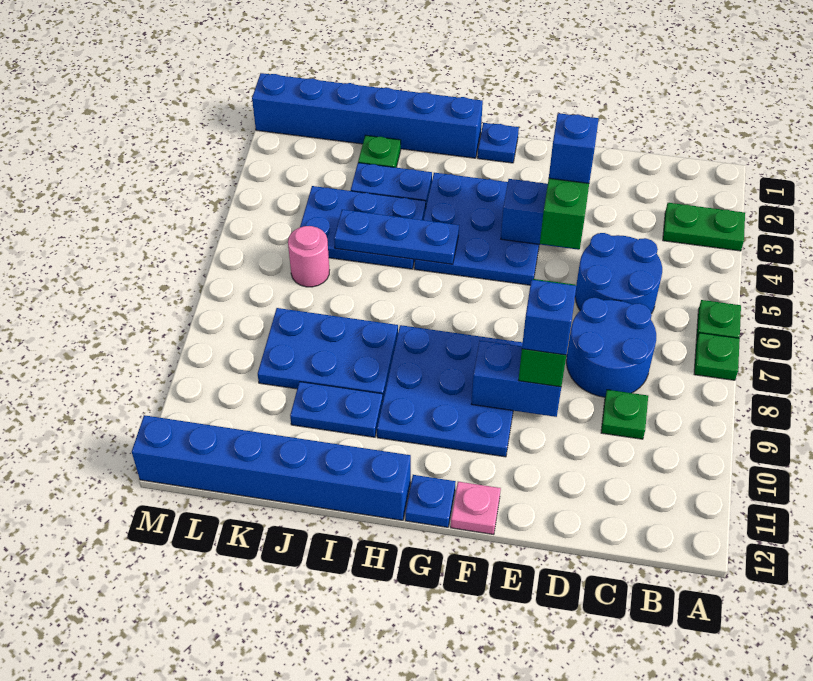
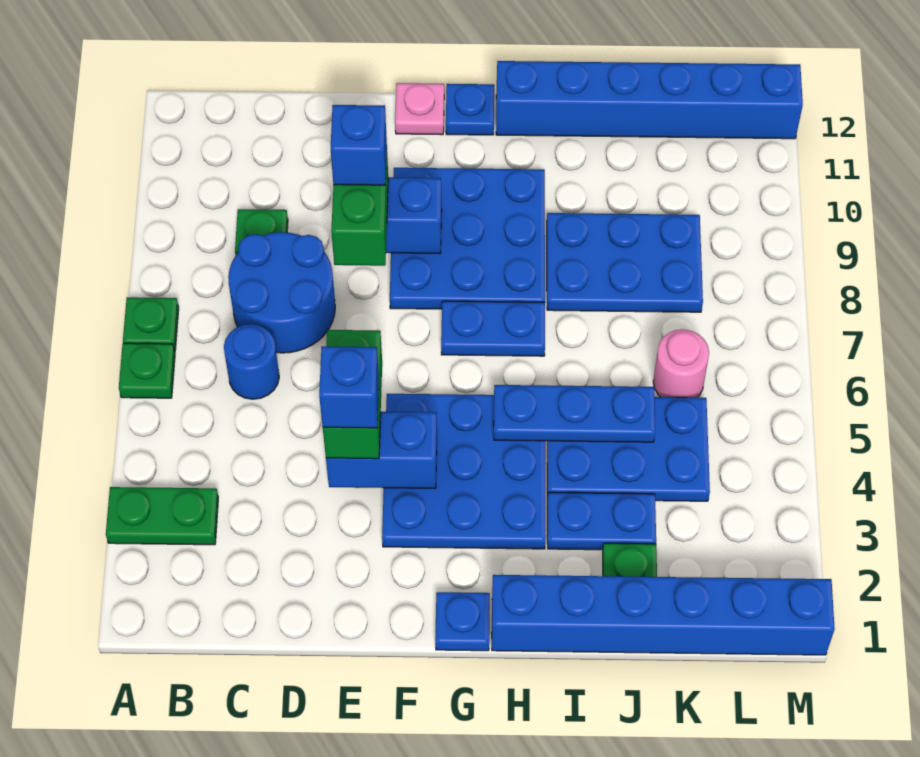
blue round brick C5:D6 level 1 -> blue round brick C6 level 1
blue plate I10:J10 level 1 -> blue plate G7:H7 level 1

